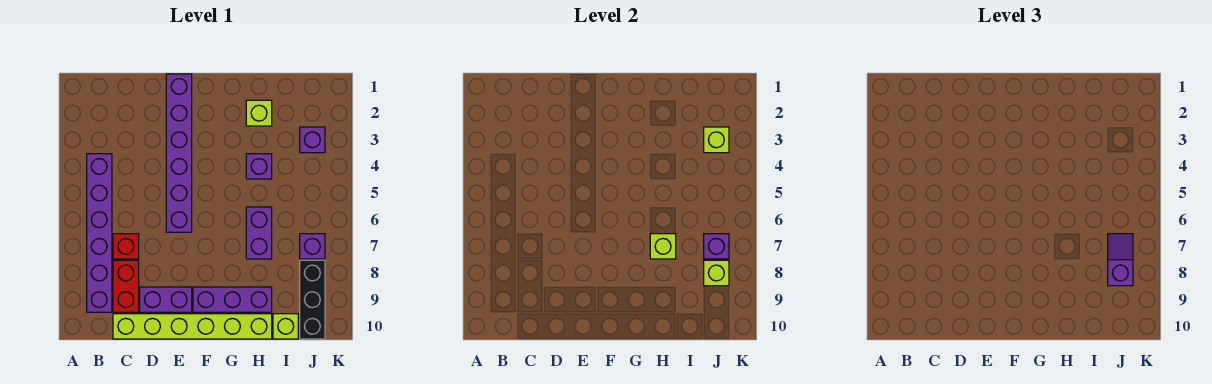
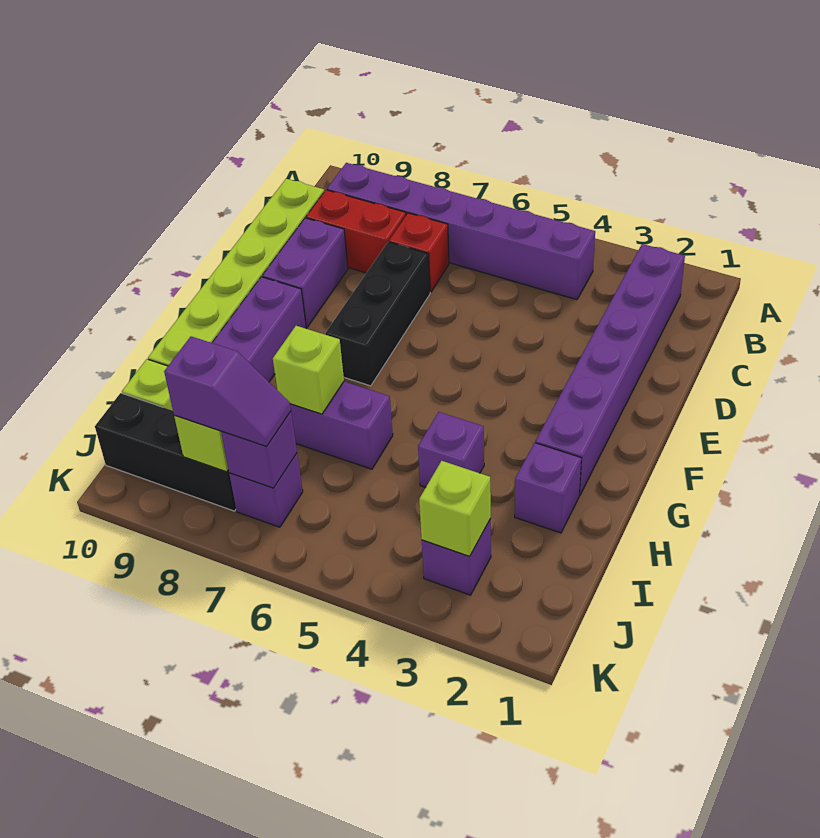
none -> black brick D7:F7 level 1
purple brick E1:E6 level 1 -> purple brick B2:G2 level 1
lime brick H2 level 1 -> purple brick H2 level 1

